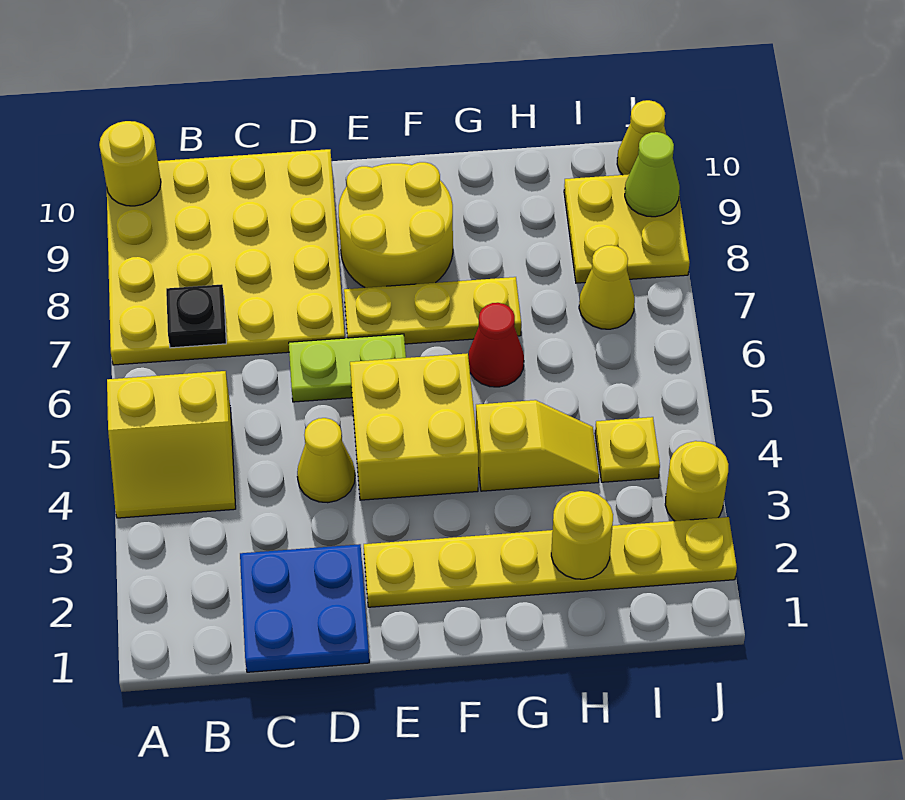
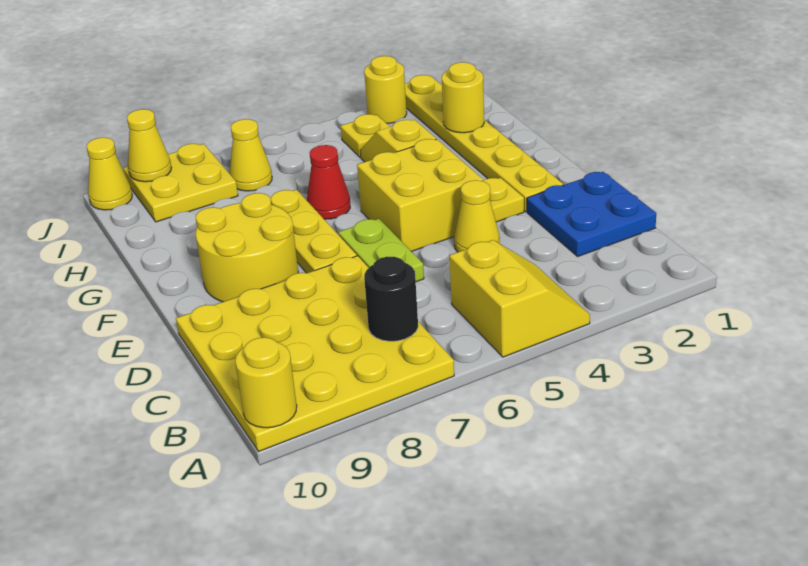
black plate B7 level 2 -> black round brick B7 level 2
none -> yellow plate E3 level 1
lime cone J9 level 2 -> yellow cone J9 level 2

